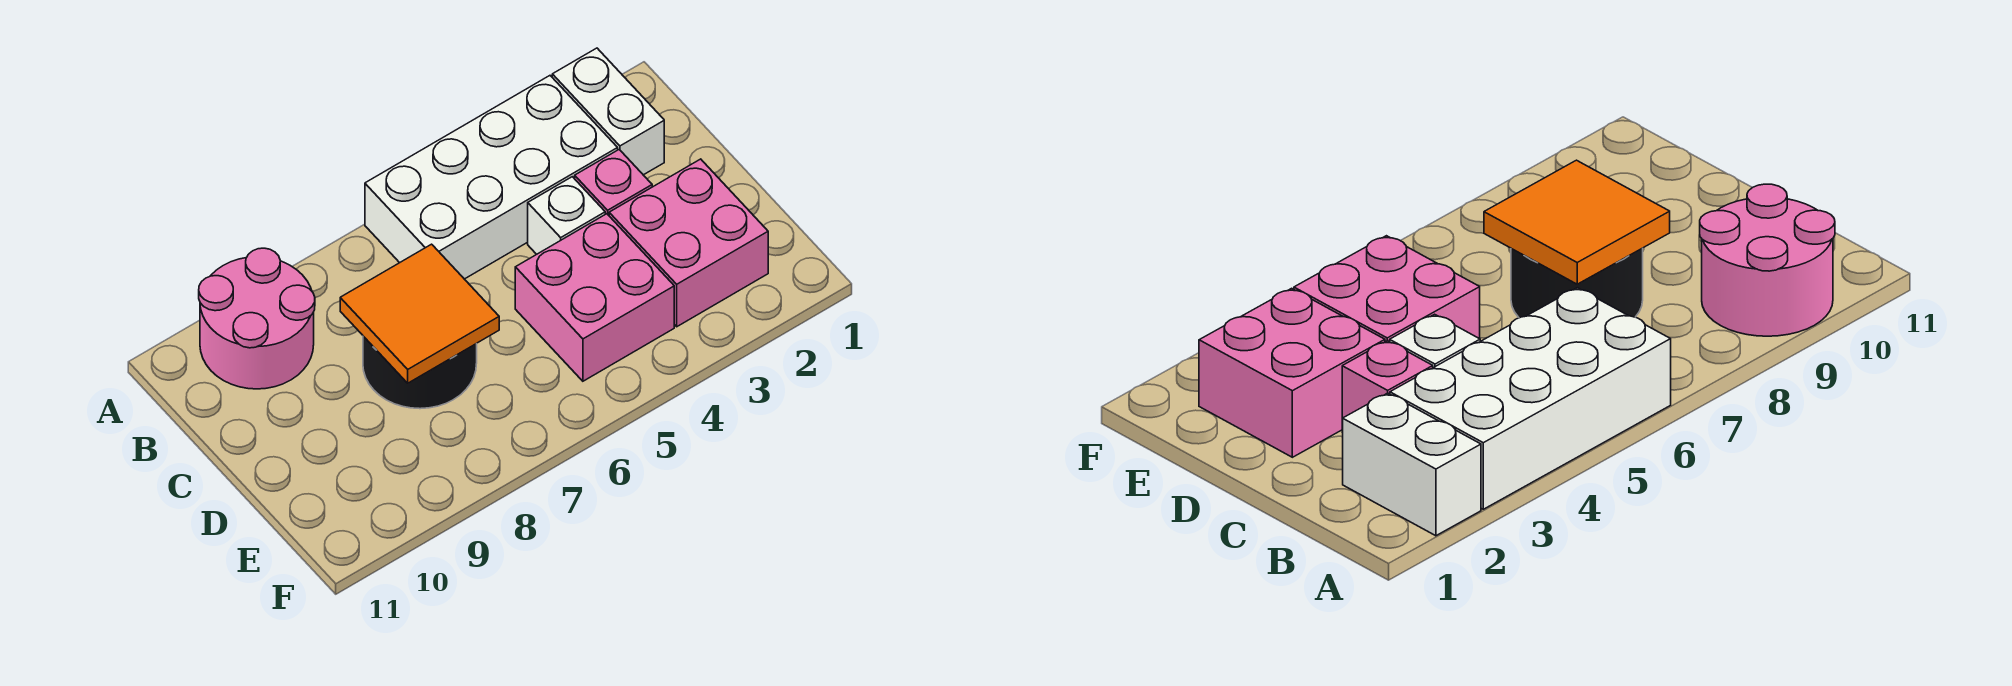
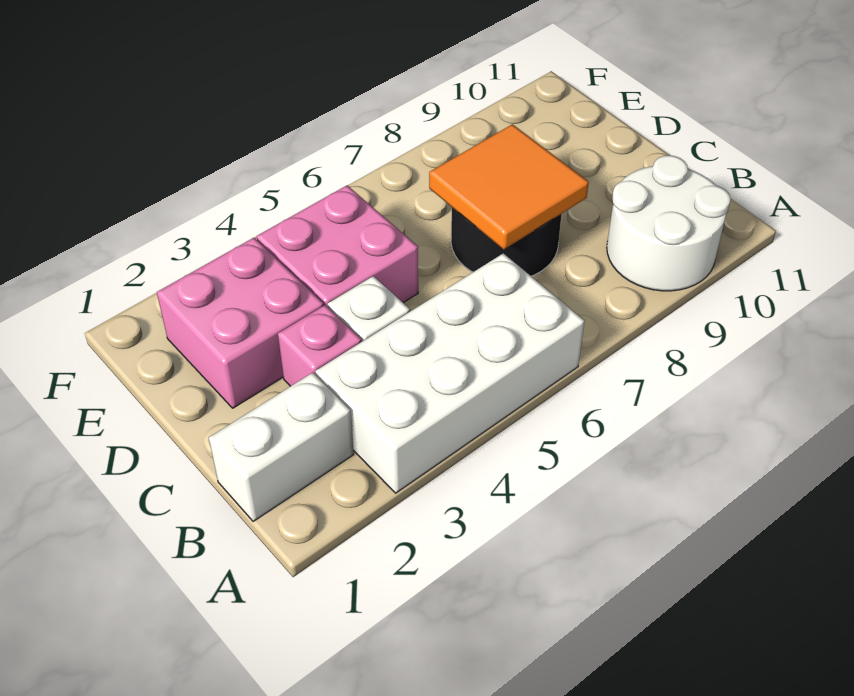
white brick A2:B2 level 1 -> white brick B1:B2 level 1
pink round brick A9:B10 level 1 -> white round brick A9:B10 level 1

